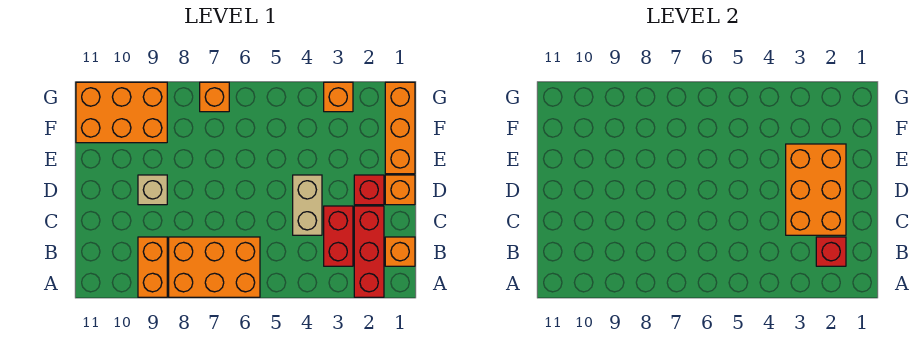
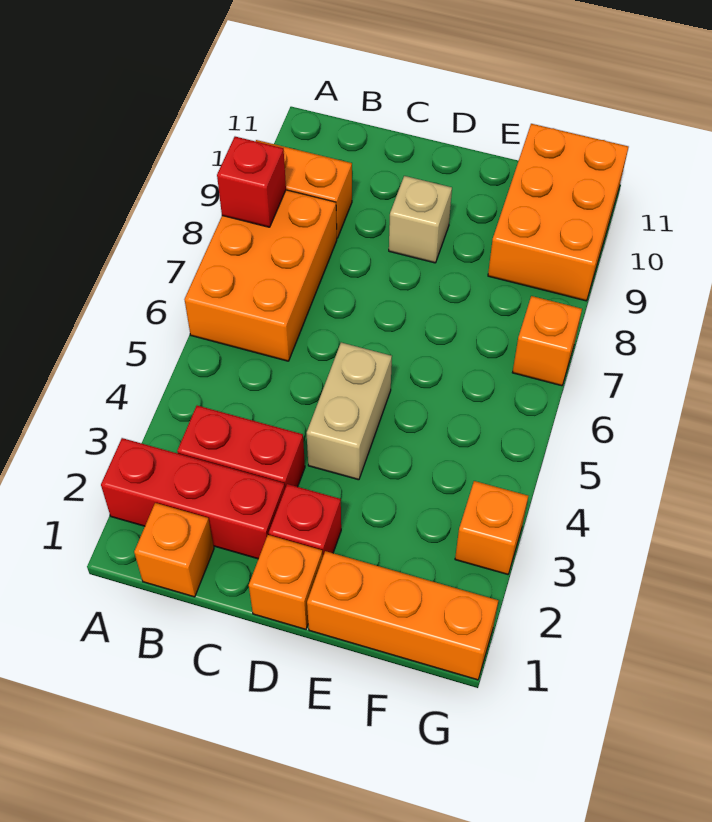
red brick B2 level 2 -> red brick A8 level 2
orange brick C2:E3 level 2 -> none
tan brick C4:D4 level 1 -> tan brick D4:D5 level 1

